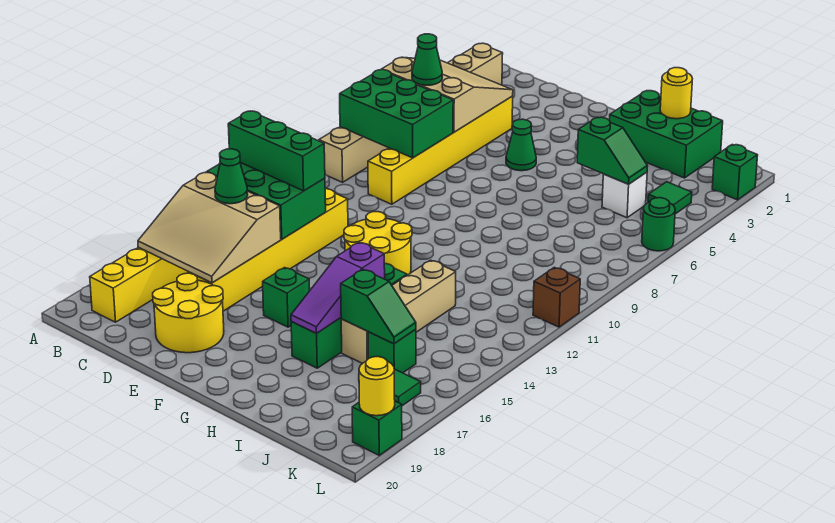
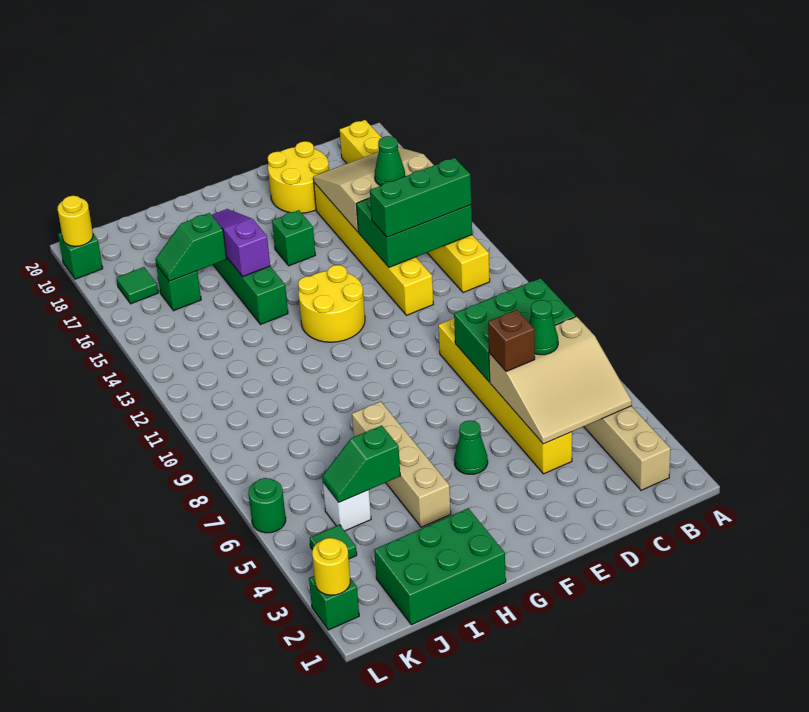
yellow round brick I1 level 2 -> yellow round brick L2 level 2
tan brick I13:I16 level 1 -> tan brick H4:H7 level 1
brown brick L11 level 1 -> brown brick D6 level 3

